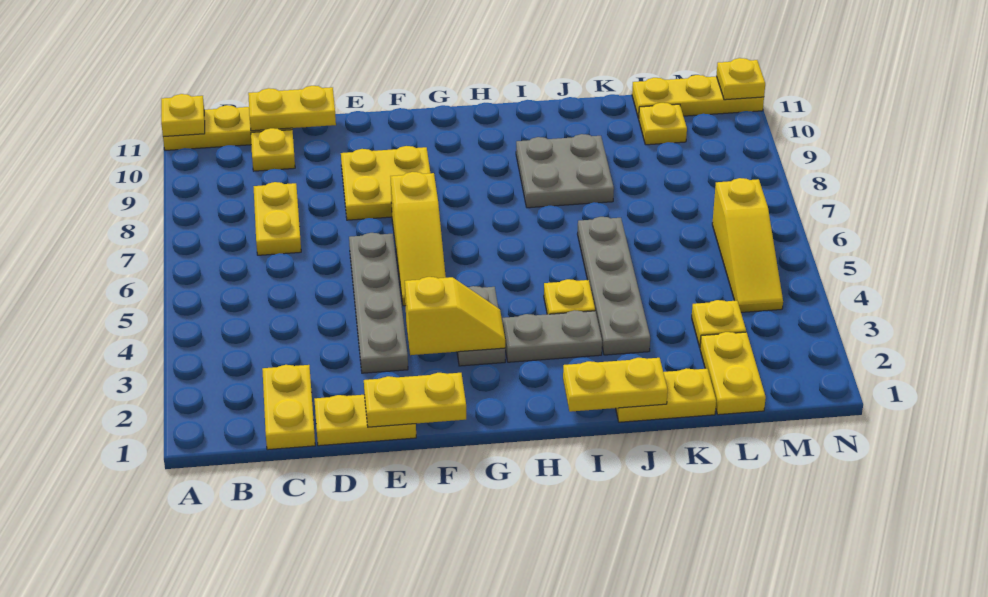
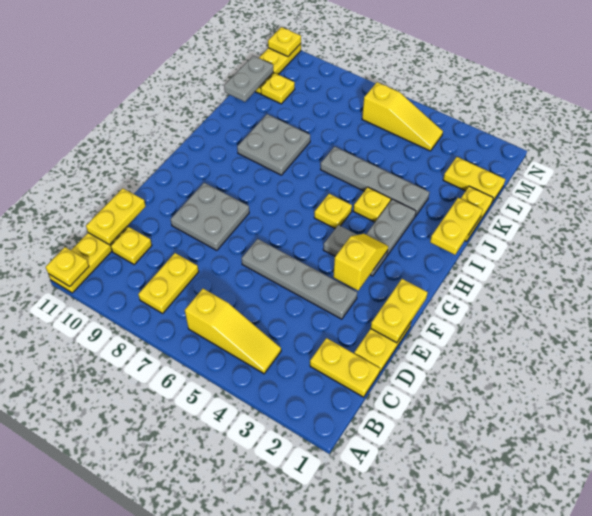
yellow plate C7:C8 level 1 -> yellow plate B8:C8 level 1
yellow plate E8:F9 level 1 -> grey plate E8:F9 level 1
yellow slope F5:F7 level 1 top 7 -> yellow slope B4:B6 level 1 top 6
none -> grey plate K11:L11 level 2
yellow plate L3 level 1 -> yellow plate H5 level 1

